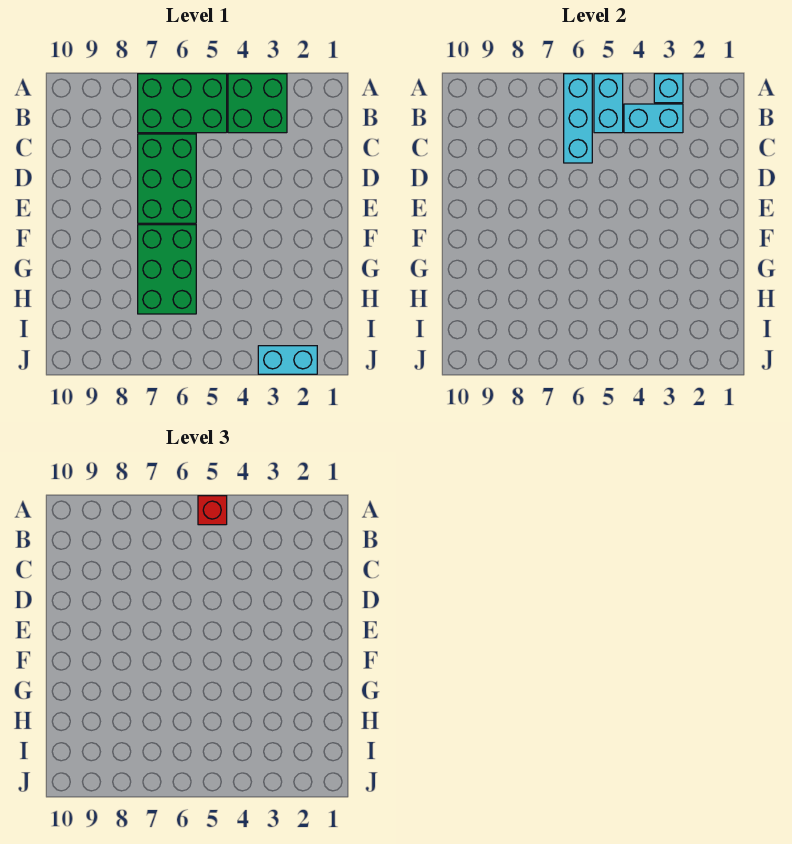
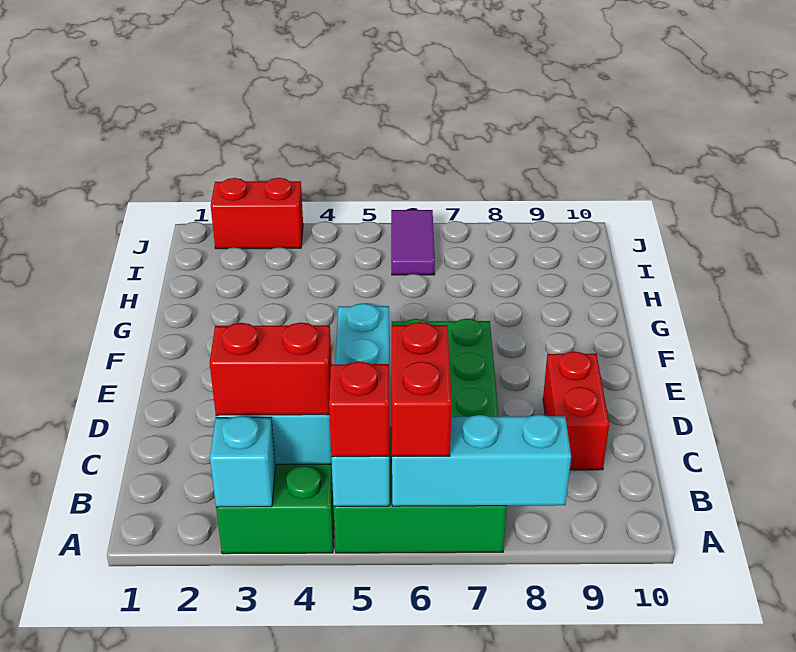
cyan brick A5:B5 level 2 -> cyan brick A5:D5 level 2
cyan brick A6:C6 level 2 -> cyan brick A6:A8 level 2
none -> red brick A6:B6 level 3
none -> red brick B3:B4 level 3
none -> red brick C9:D9 level 1
green brick F6:H7 level 1 -> none
none -> purple tile I6:J6 level 1
cyan brick J2:J3 level 1 -> red brick J2:J3 level 1

